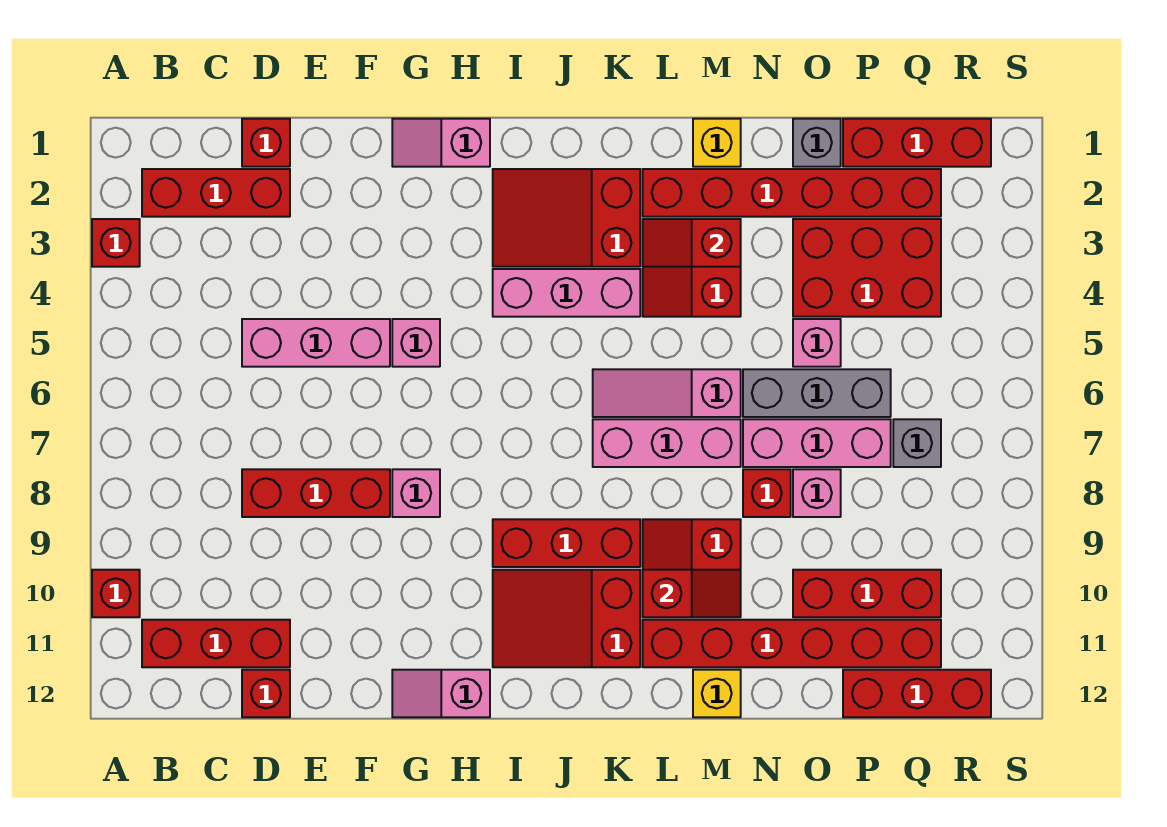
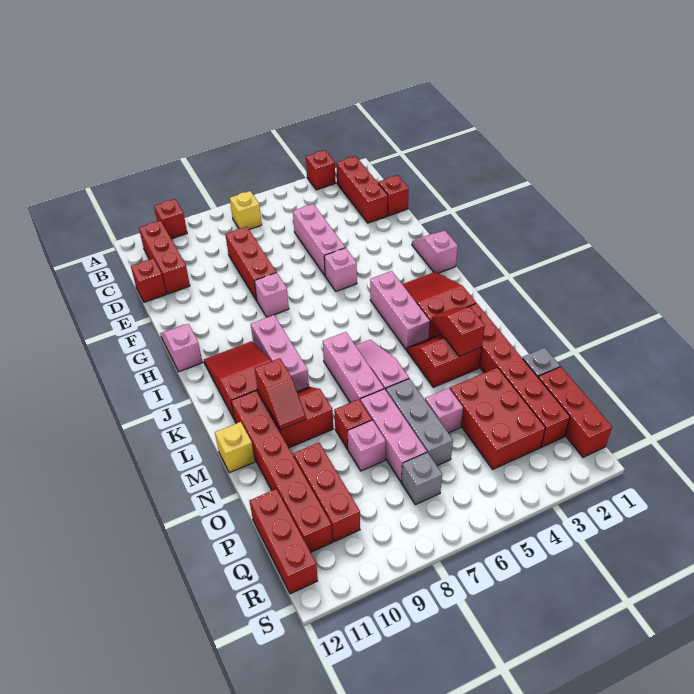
red brick I9:K9 level 1 -> pink brick I9:K9 level 1
yellow brick M1 level 1 -> yellow brick B7 level 1

